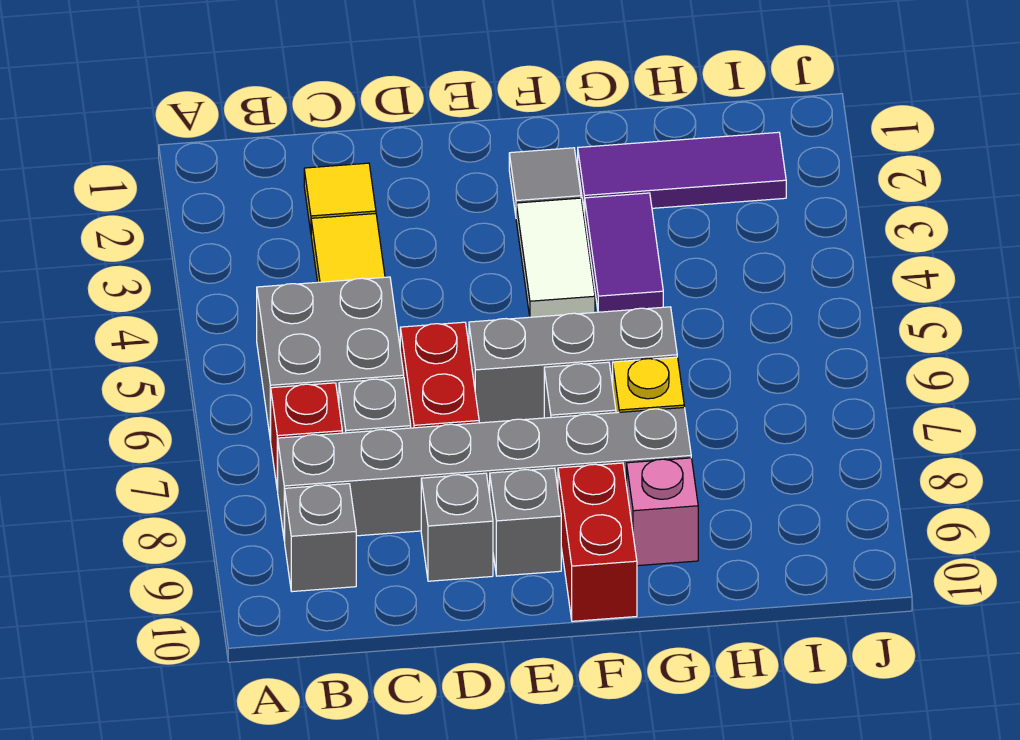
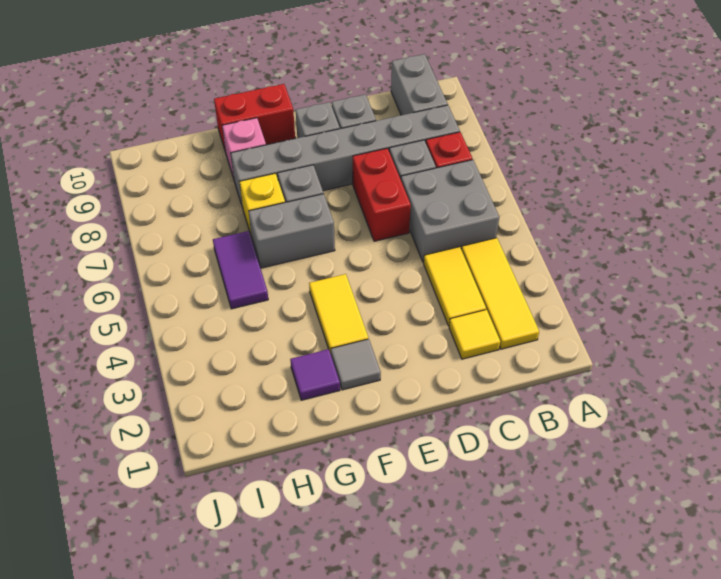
none -> yellow tile B2:B4 level 1
grey brick B9 level 1 -> grey brick B9:B10 level 1
grey brick E6:G6 level 1 -> grey brick F6:G6 level 1
white tile F3:F4 level 1 -> yellow tile F3:F4 level 1
red brick F9:F10 level 1 -> red brick F10:G10 level 1
purple tile G2:I2 level 1 -> purple tile G2 level 1
purple tile G3:G4 level 1 -> purple tile H5:H6 level 1

